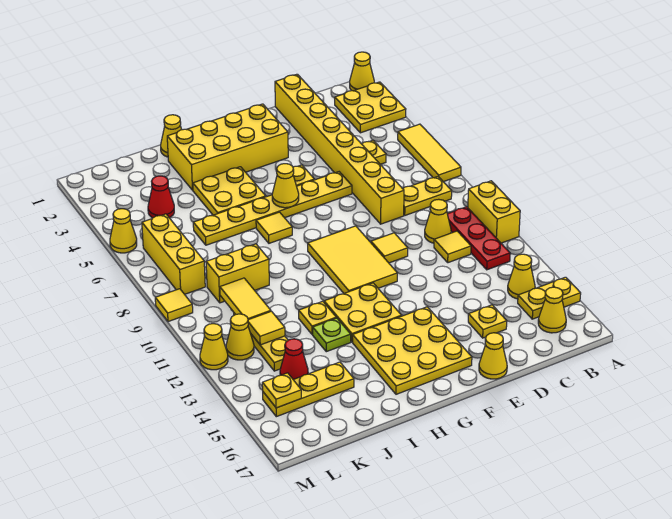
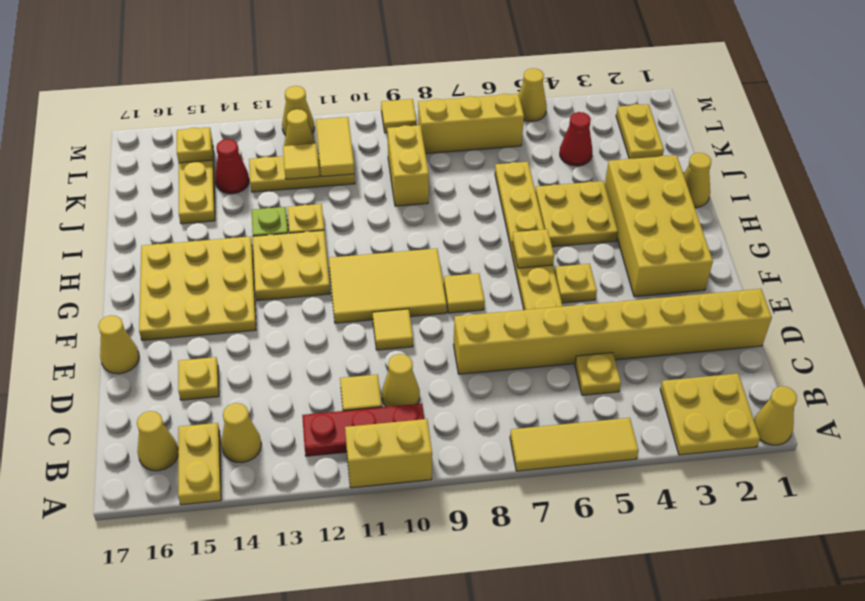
yellow plate B8:C8 level 1 -> yellow plate K2:L2 level 1
yellow cone G6 level 2 -> yellow plate G6 level 2
yellow tile H7 level 1 -> yellow tile F8 level 1
yellow tile K10:K11 level 2 -> yellow tile K11:L11 level 2

